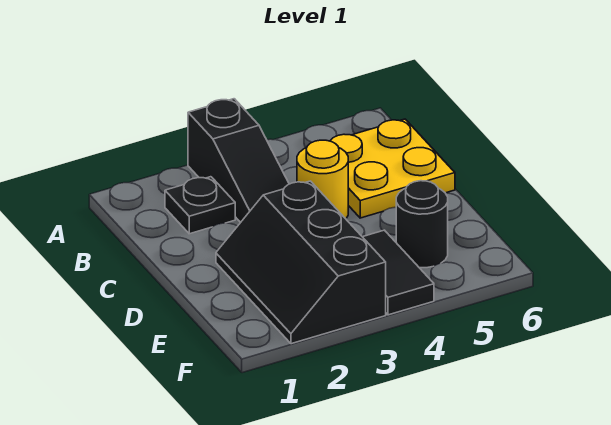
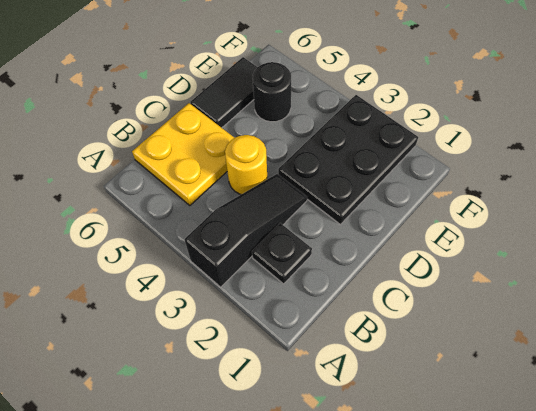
black slope D2:F3 level 1 top 3 -> black plate D2:F3 level 1
black tile E4:F4 level 1 -> black tile D6:E6 level 1

